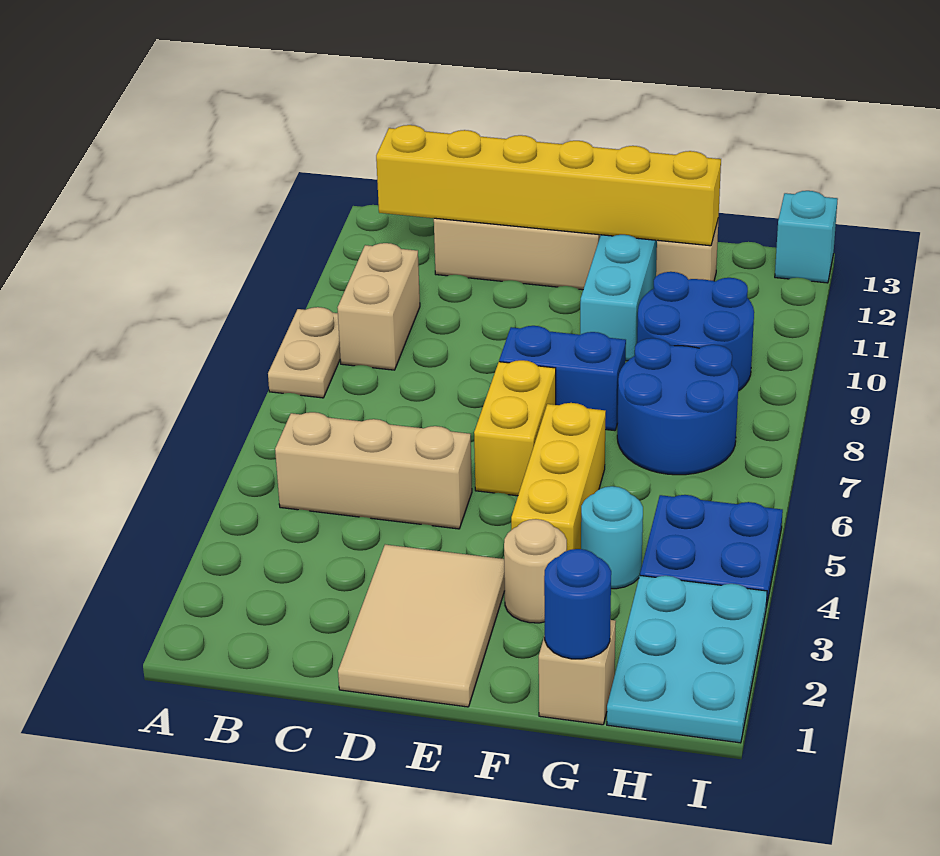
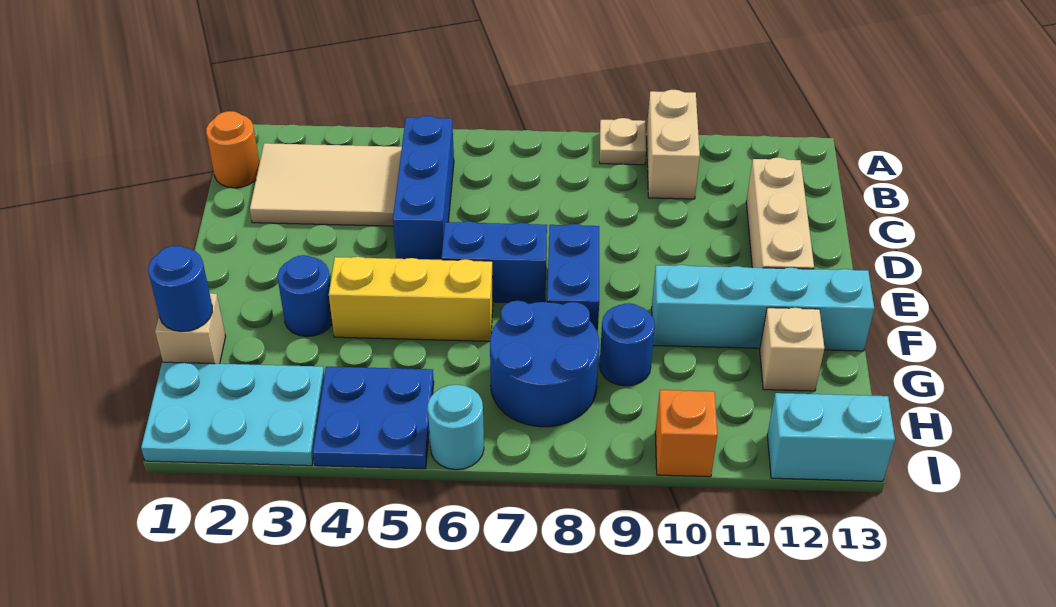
tan plate A8:A9 level 1 -> tan plate A9 level 1
none -> orange round brick B1 level 1
tan brick B5:D5 level 1 -> blue brick B5:D5 level 1
tan brick B9:B10 level 1 -> tan brick A10:B10 level 1
yellow brick B12:G12 level 2 -> none
tan tile D1:E3 level 1 -> tan tile B2:C4 level 1
yellow brick E6:E7 level 1 -> blue brick E6:E7 level 1
tan round brick F3 level 1 -> blue round brick F3 level 1
cyan round brick G4 level 1 -> cyan round brick I6 level 1
blue round brick G9:H10 level 1 -> blue round brick G9 level 1
none -> orange brick I10 level 1
cyan brick I13 level 1 -> cyan brick I12:I13 level 1

